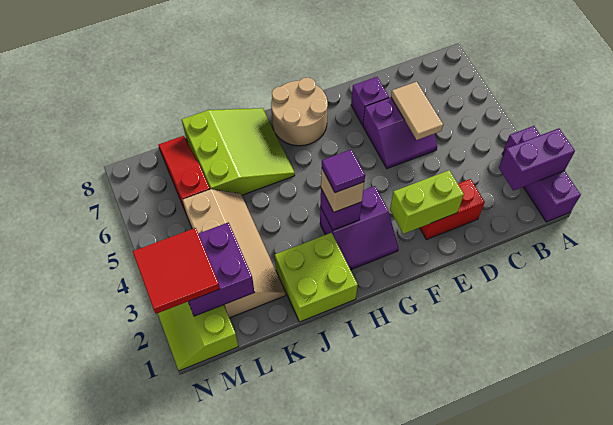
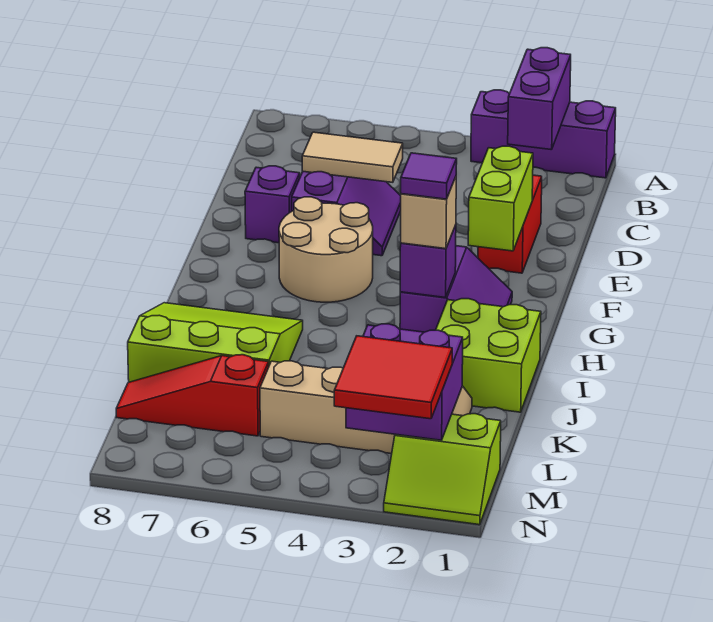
tan round brick G7:H8 level 1 -> tan round brick F5:G6 level 1

